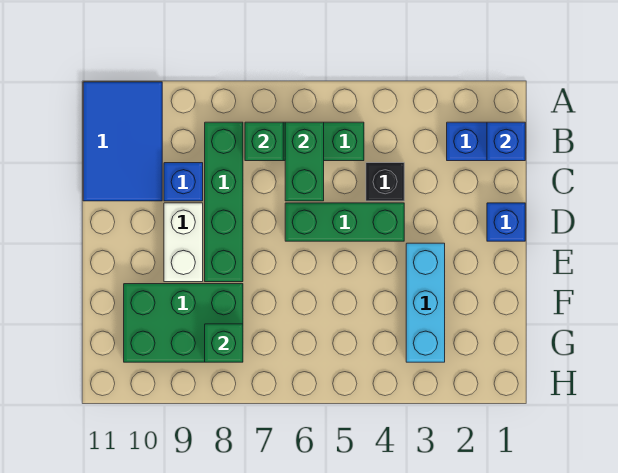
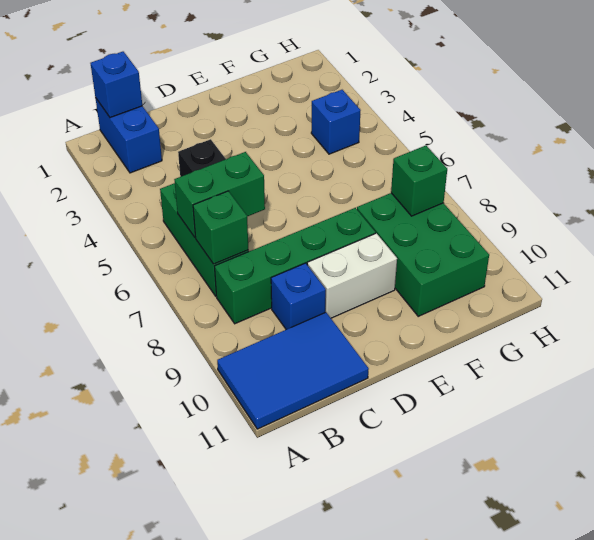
blue brick D1 level 1 -> blue brick G4 level 1
green brick D4:D6 level 1 -> none
cyan brick E3:G3 level 1 -> none

